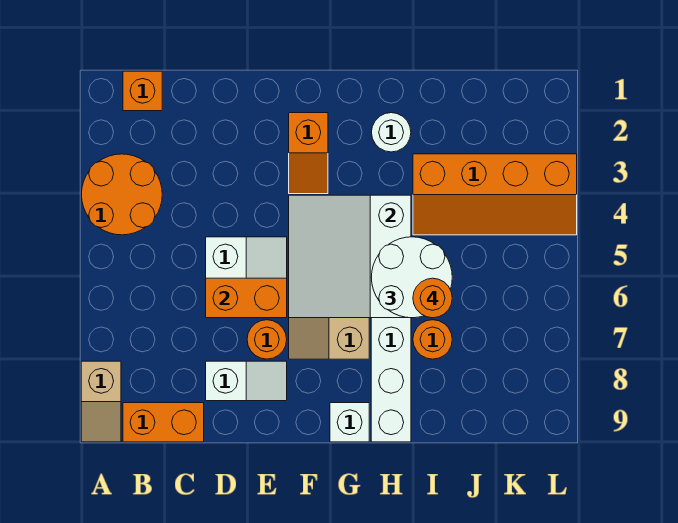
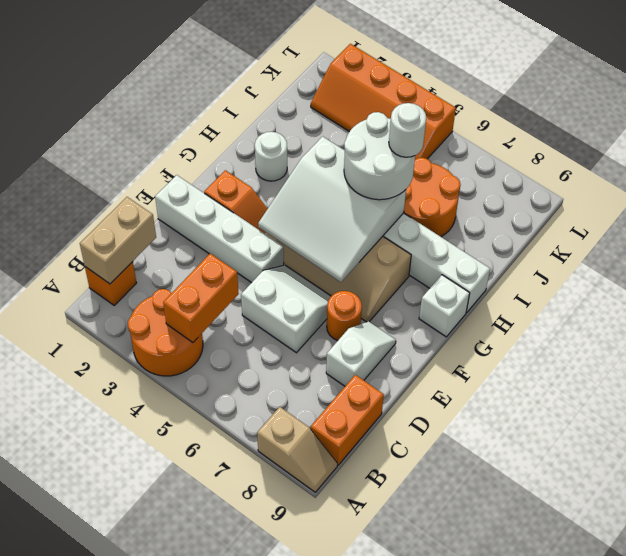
none -> tan brick B1:C1 level 2
orange brick D6:E6 level 2 -> orange brick B4:C4 level 2
none -> white brick E1:E4 level 1
orange slope I3:L4 level 1 top 3 -> orange slope K2:L5 level 1 top L
orange round brick I6 level 4 -> white round brick I6 level 4
orange round brick I7 level 1 -> orange round brick I6:J7 level 1

